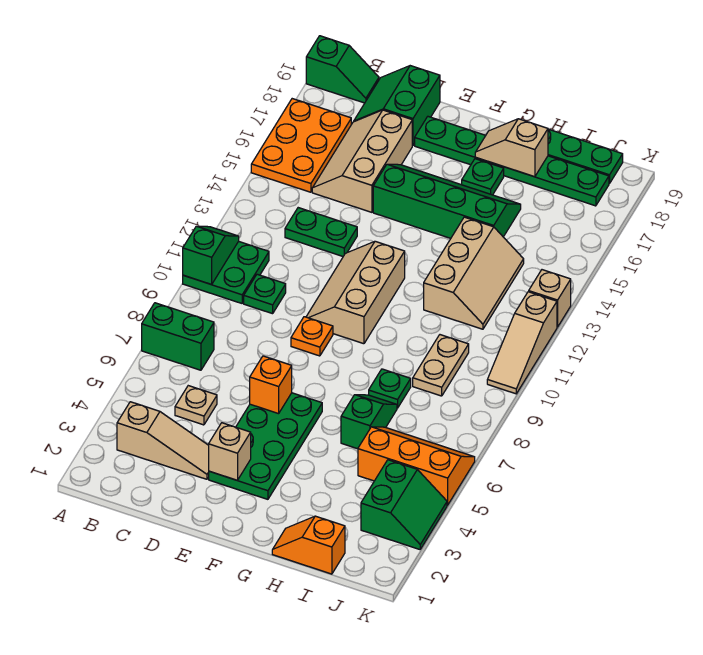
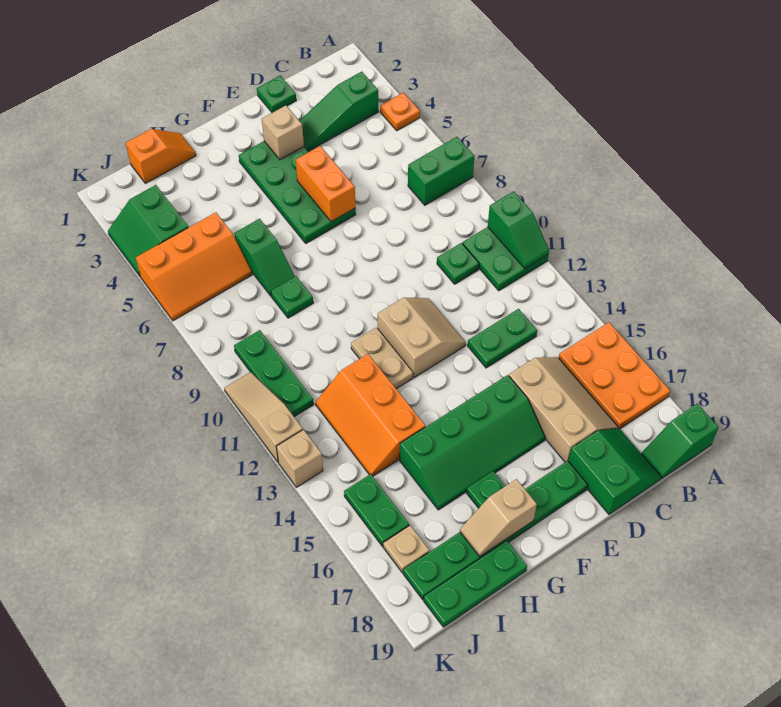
tan slope B3:D3 level 1 top B -> green slope B3:D3 level 1 top B
tan plate C5 level 1 -> tan plate J17 level 1
none -> green plate D1 level 1
orange brick E6 level 2 -> orange brick E5:E6 level 2
orange plate E9 level 1 -> orange plate A4 level 1
tan slope E10:F12 level 1 top F -> tan slope E11:F12 level 1 top F
tan slope G18:H18 level 2 top H -> tan slope G18:H18 level 2 top G
tan slope H12:I14 level 1 top H -> orange slope H12:I14 level 1 top H
tan plate I9:I10 level 1 -> tan plate G11:G12 level 1
none -> green plate J9:J11 level 1
none -> green plate J15:J16 level 1

